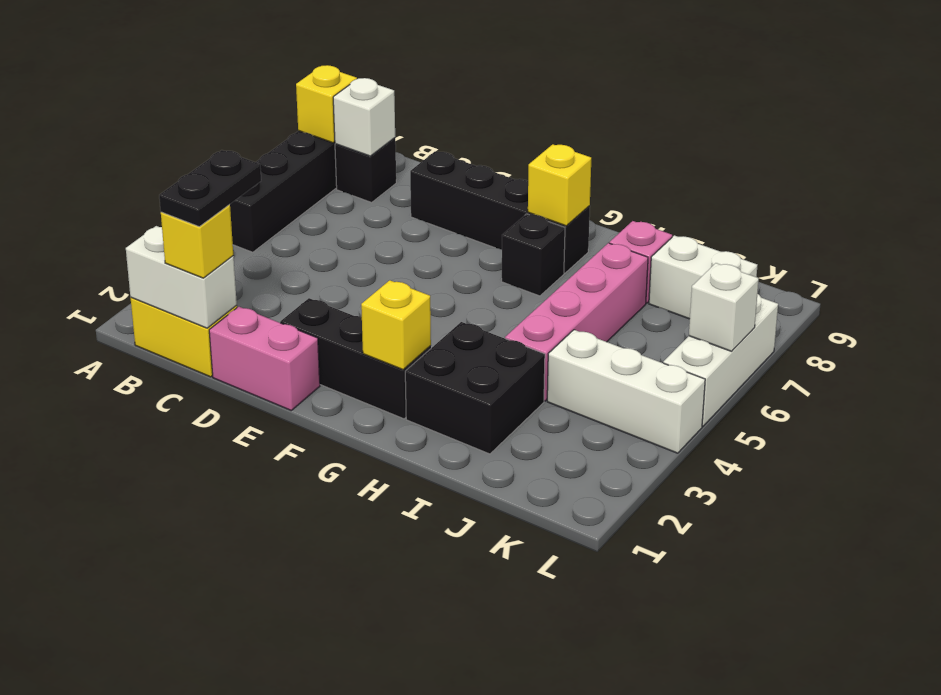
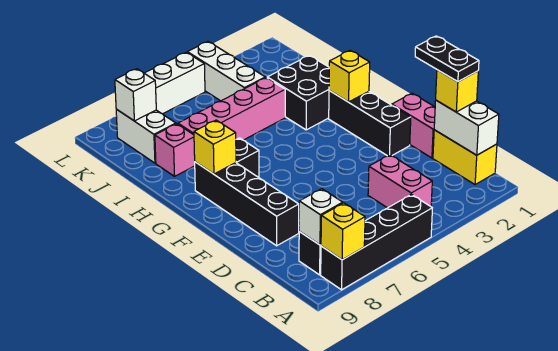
none -> pink brick B4:C4 level 1
black plate C1:C2 level 4 -> black plate C1:D1 level 4
white brick L6 level 2 -> white brick K8 level 2

